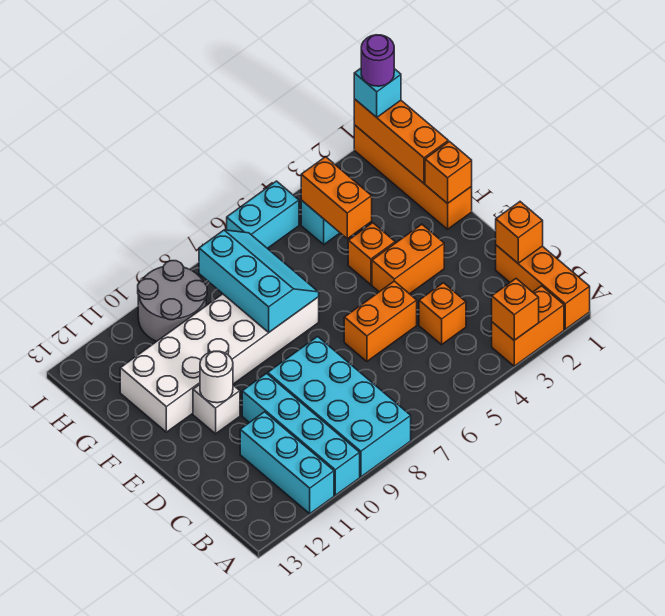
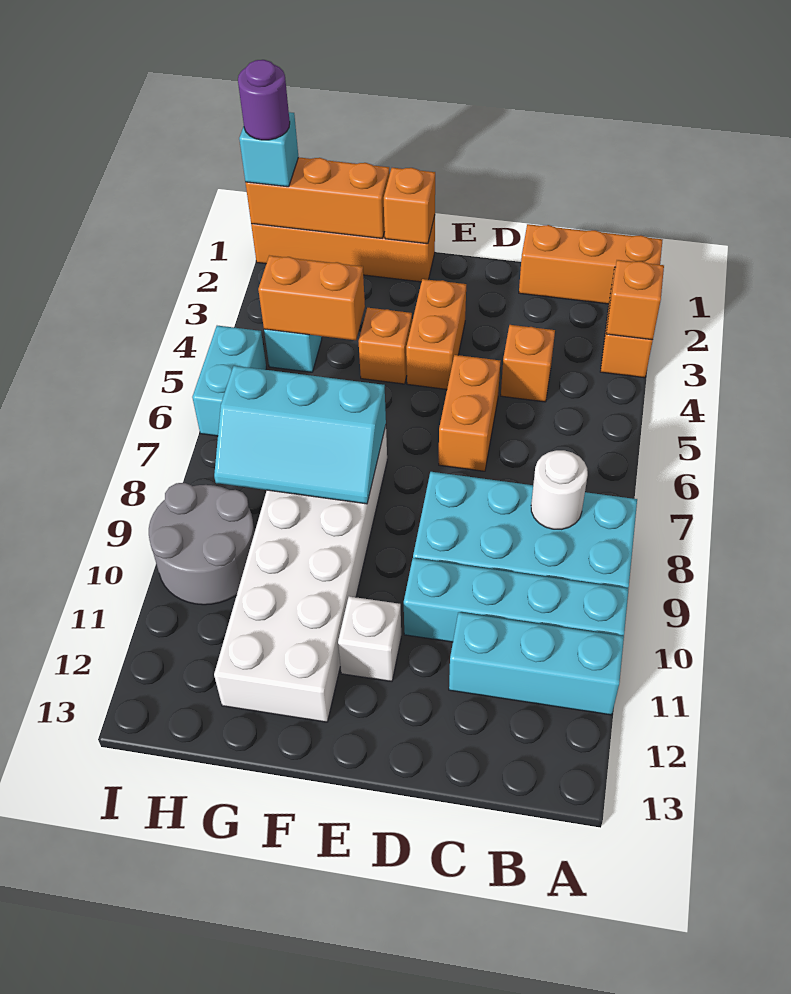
orange brick C1 level 2 -> none
white round brick E11 level 2 -> white round brick B8 level 2
cyan slope F7:H8 level 2 top 8 -> cyan slope F7:H8 level 2 top 7

